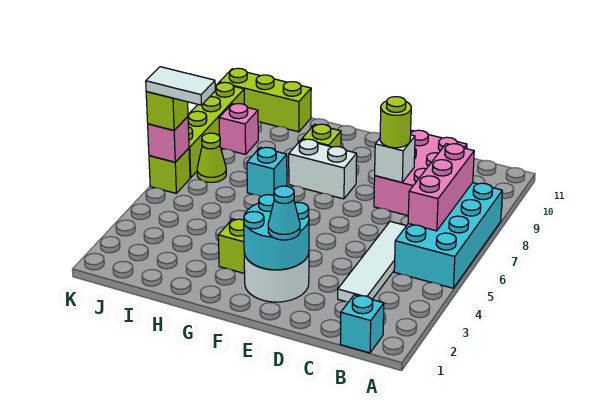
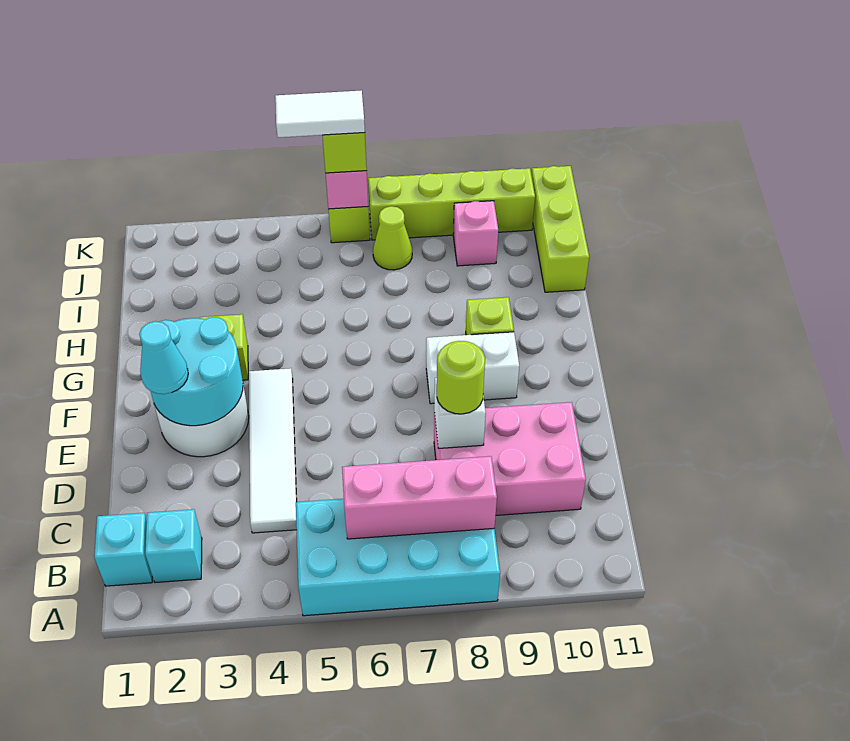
white tile C3:C6 level 1 -> white tile C4:F4 level 1
white brick F8:G8 level 1 -> white brick F8:F9 level 1
cyan brick H7 level 1 -> cyan brick B2 level 1
white tile J6:K6 level 4 -> white tile K5:K6 level 4

